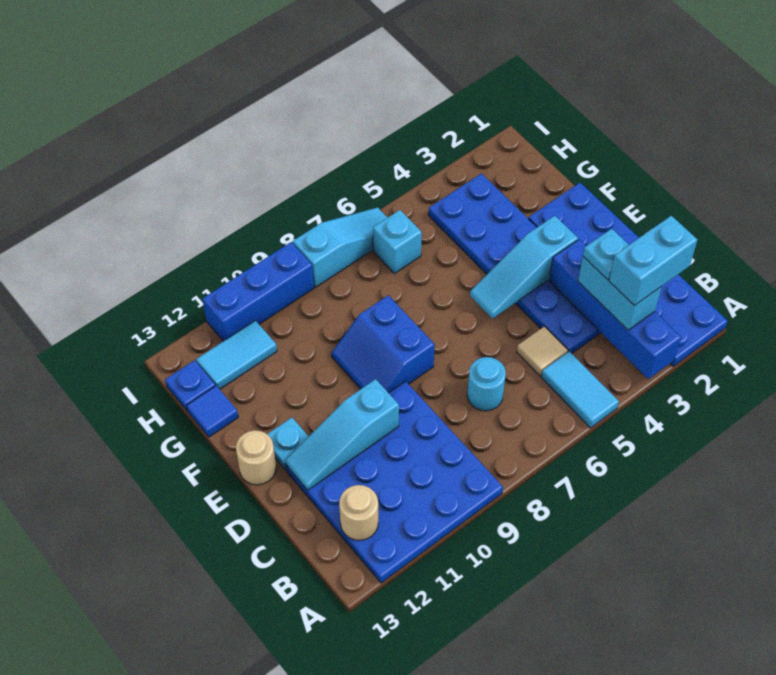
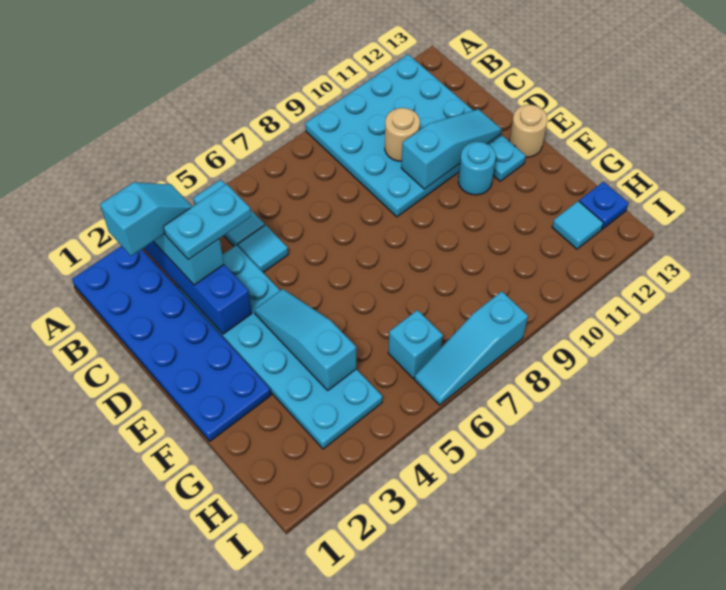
blue plate A9:D12 level 1 -> cyan plate A9:D12 level 1
cyan brick B2:B3 level 4 -> cyan slope B2:B3 level 4 top 2
tan round brick B12 level 2 -> tan round brick C10 level 2
blue plate C3:H4 level 1 -> cyan plate C3:H4 level 1
cyan plate C3 level 4 -> cyan plate C3:C4 level 4
tan tile C5 level 1 -> cyan tile C5 level 1
cyan round brick C7 level 1 -> cyan round brick E11 level 1
cyan slope E3:E5 level 2 top 3 -> cyan slope E4:G4 level 2 top G
blue slope E8:F9 level 1 top 8 -> none
blue tile G13 level 1 -> none
cyan tile H11:H12 level 1 -> cyan tile H12 level 1
blue brick I9:I11 level 1 -> none

